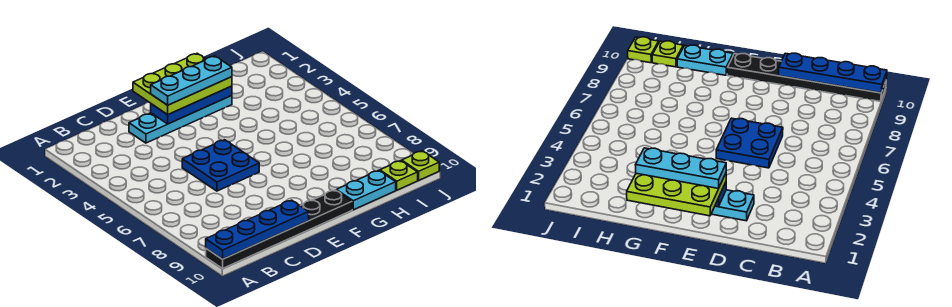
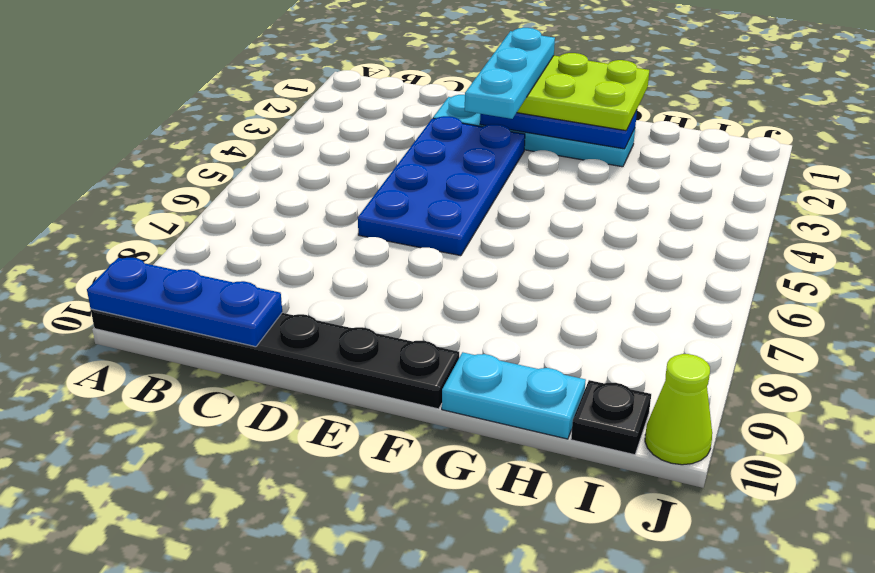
blue plate A10:D10 level 2 -> blue plate A10:C10 level 2
blue plate D5:E6 level 1 -> blue plate D3:E6 level 1
cyan plate E2:G2 level 4 -> cyan plate E1:E3 level 4
lime plate I10 level 1 -> black plate I10 level 1
lime plate J10 level 1 -> lime cone J10 level 1

